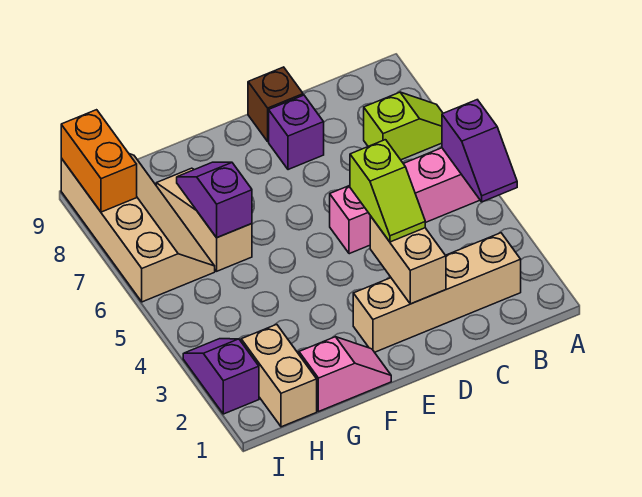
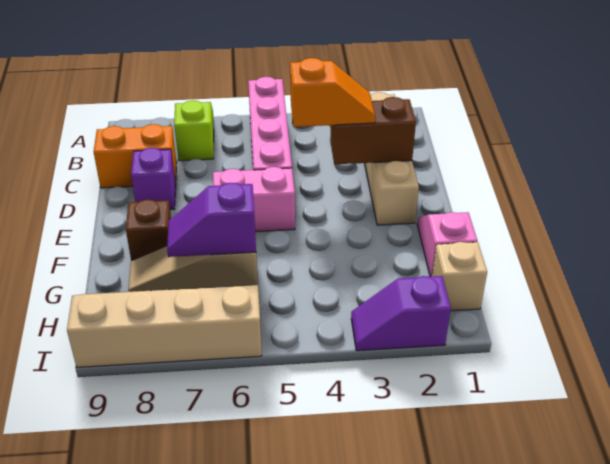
purple slope A4:A5 level 2 top 5 -> none
tan brick D2:D3 level 2 -> brown brick D2:D3 level 2
lime slope D3:D4 level 3 top 4 -> orange slope D3:D4 level 3 top 4
brown brick D9 level 1 -> brown brick F8 level 1
none -> pink brick E5:E6 level 1
tan brick H1:H2 level 1 -> tan brick H1 level 1
orange brick I8:I9 level 2 -> orange brick C8:C9 level 1

